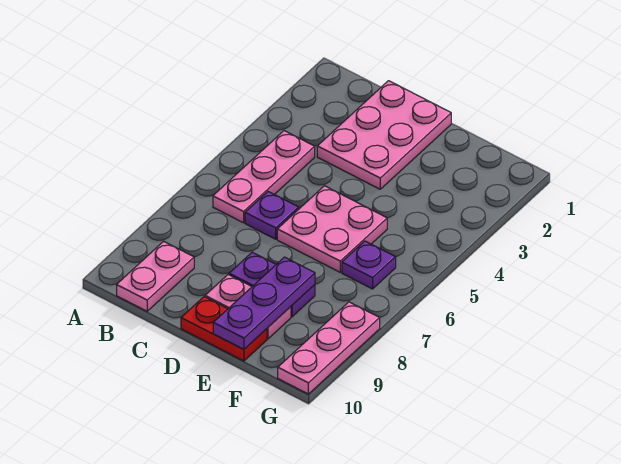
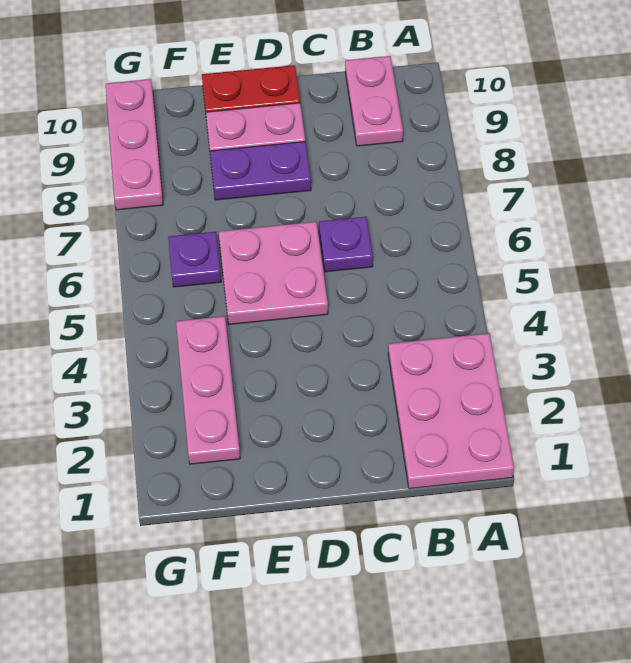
pink plate B4:B6 level 1 -> pink plate F2:F4 level 1
pink plate C1:D3 level 1 -> pink plate A1:B3 level 1
purple plate E8:E10 level 2 -> none

